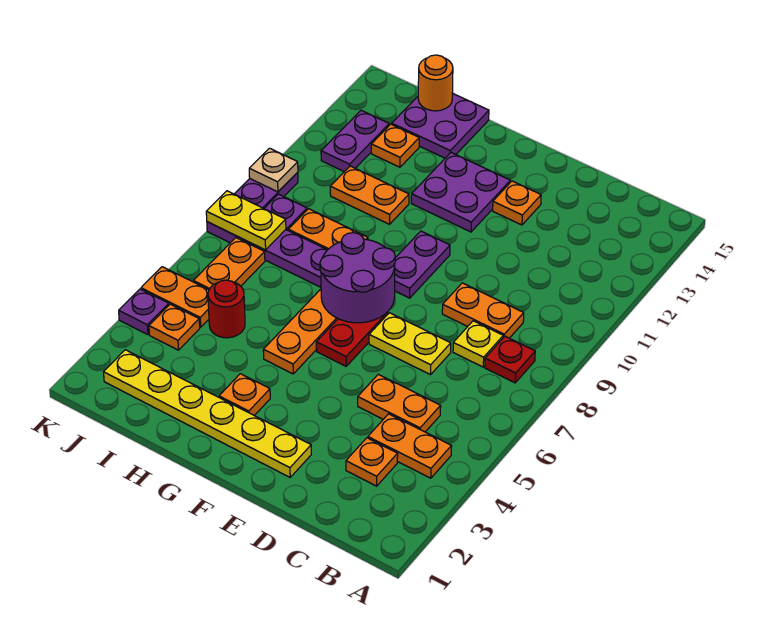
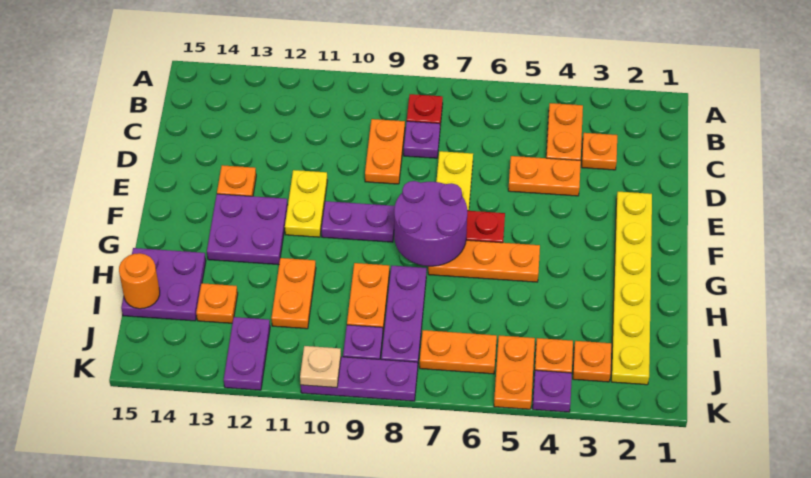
orange plate C5:D5 level 1 -> orange plate D4:D5 level 1
yellow plate C8 level 1 -> purple plate C8 level 1
orange plate G3 level 1 -> orange plate J3 level 1
red round brick I5 level 1 -> none
yellow plate J8:K8 level 2 -> yellow plate E11:F11 level 1
purple plate J12:J13 level 1 -> purple plate J12:K12 level 1

